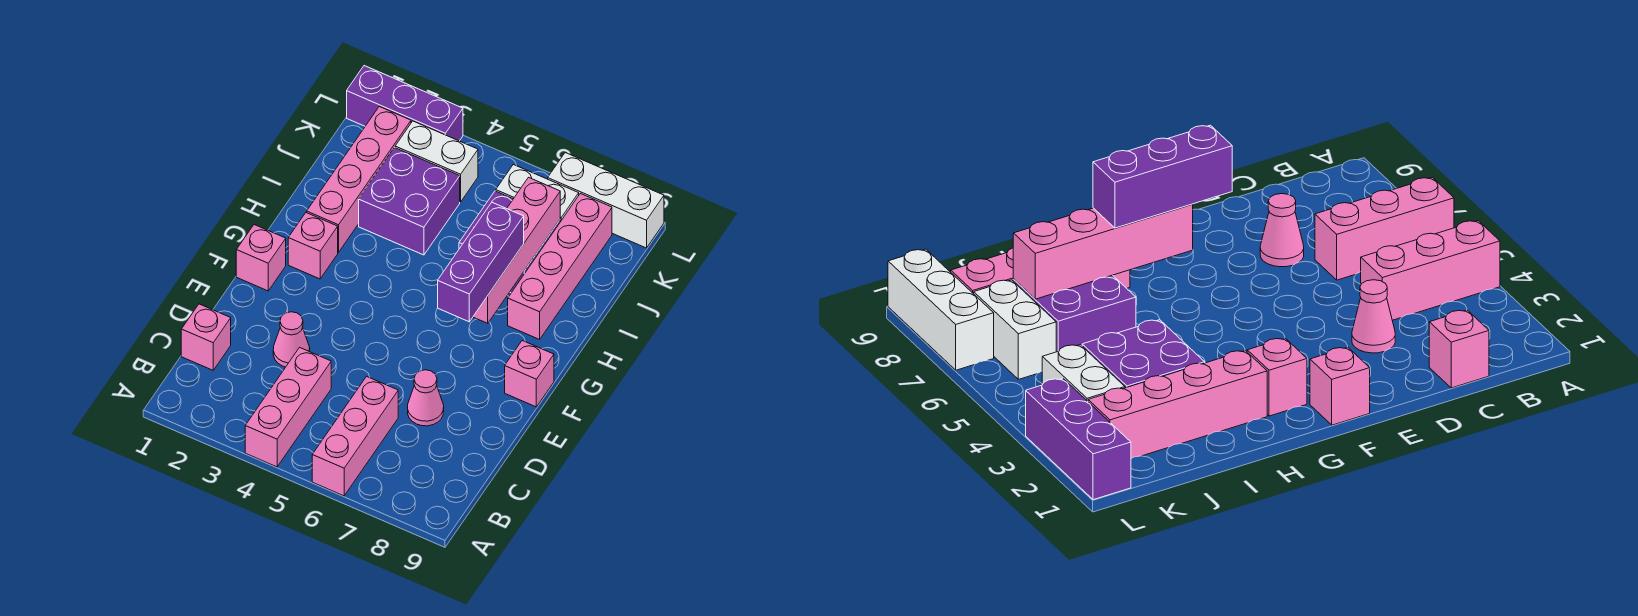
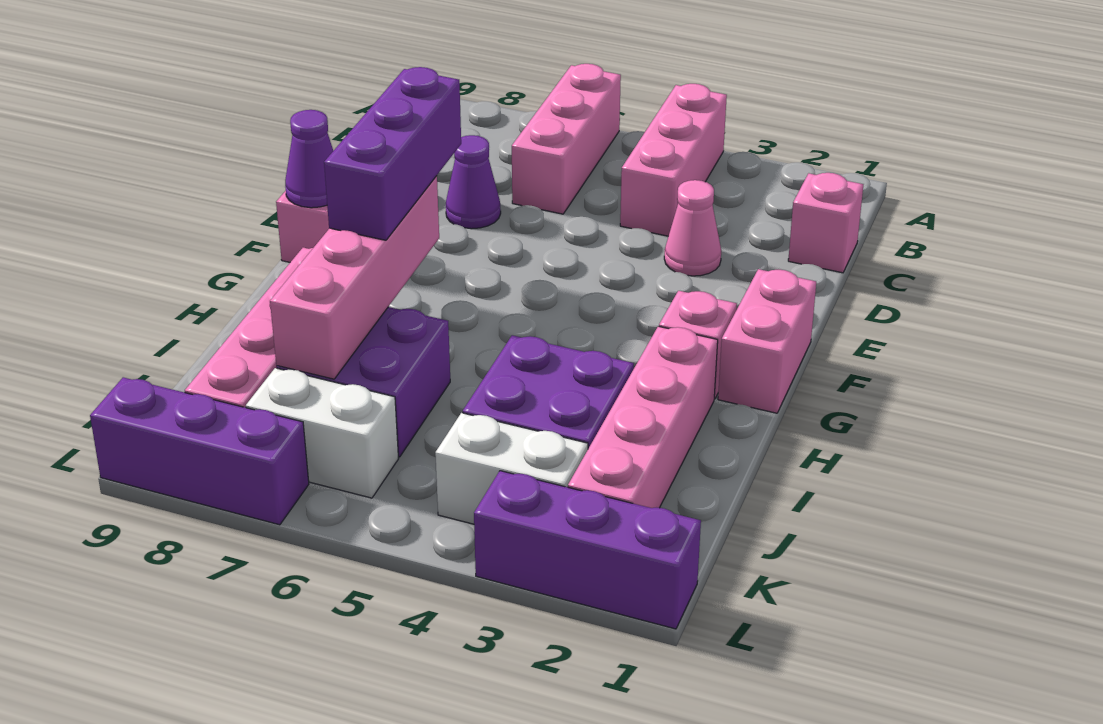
pink cone D7 level 1 -> purple cone D7 level 1
pink brick F1 level 1 -> pink brick F1:G1 level 1
none -> purple cone F9 level 2
white brick L7:L9 level 1 -> purple brick L7:L9 level 1

